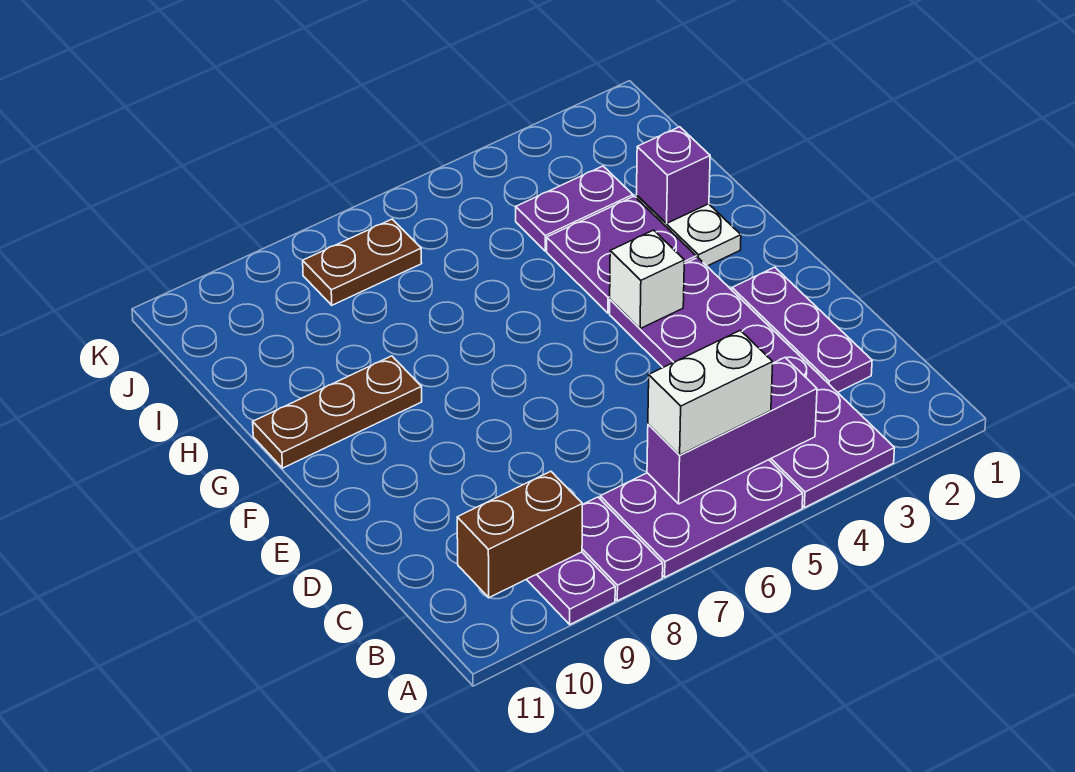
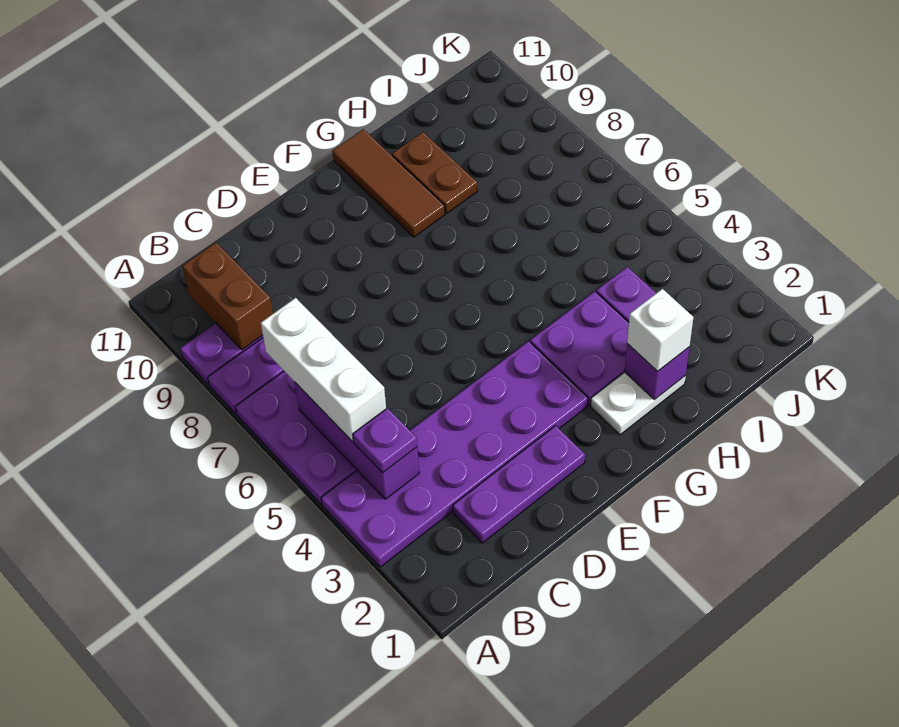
none -> purple plate B4 level 3
white brick B5:B6 level 3 -> white brick B5:B7 level 3
white brick F4 level 2 -> white brick H2 level 3
brown plate G9:G11 level 1 -> brown tile G9:G11 level 1
brown plate J7:J8 level 1 -> brown plate H9:H10 level 1

